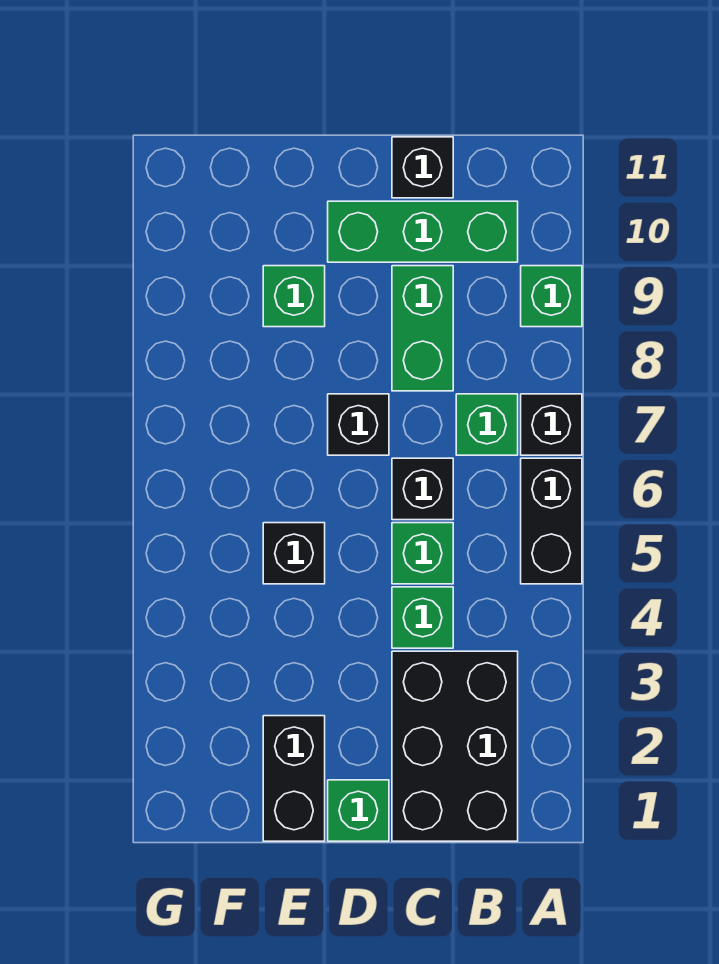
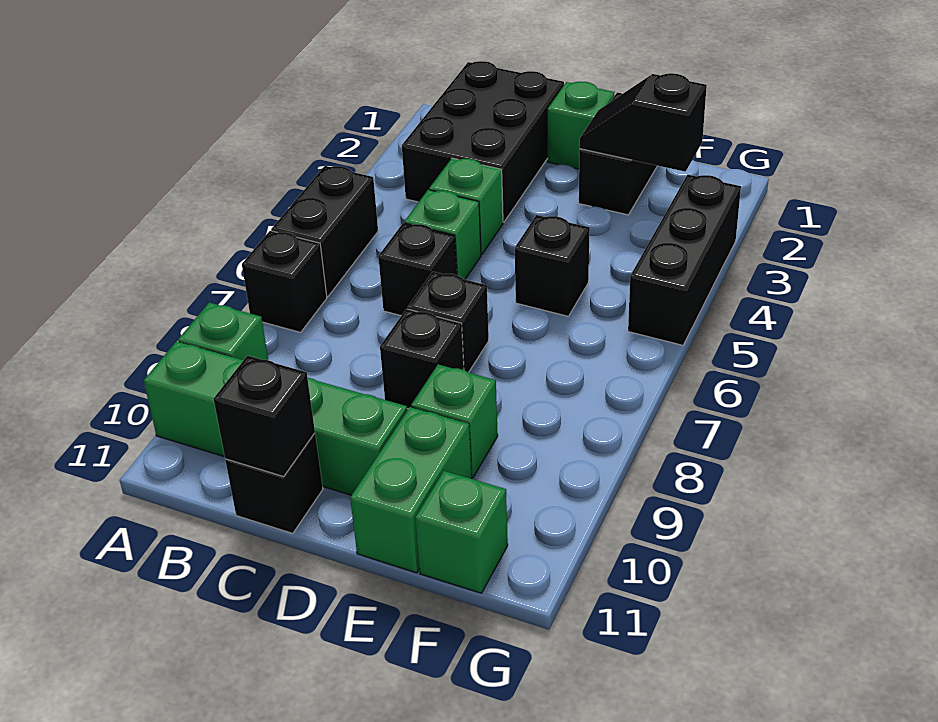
green brick B7 level 1 -> green brick F11 level 1
green brick B10:D10 level 1 -> green brick A10:D10 level 1
green brick C8:C9 level 1 -> green brick E10:E11 level 1
none -> black brick C11 level 2
none -> black brick D8 level 1
none -> black slope E2:F2 level 2 top F
none -> black brick G3:G5 level 1

